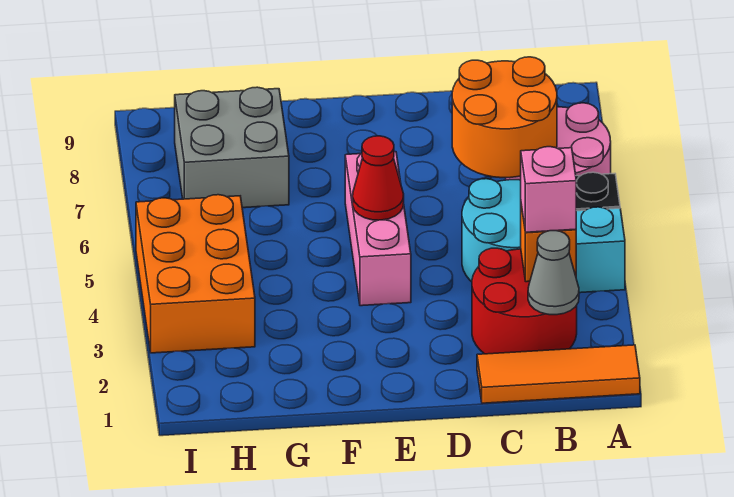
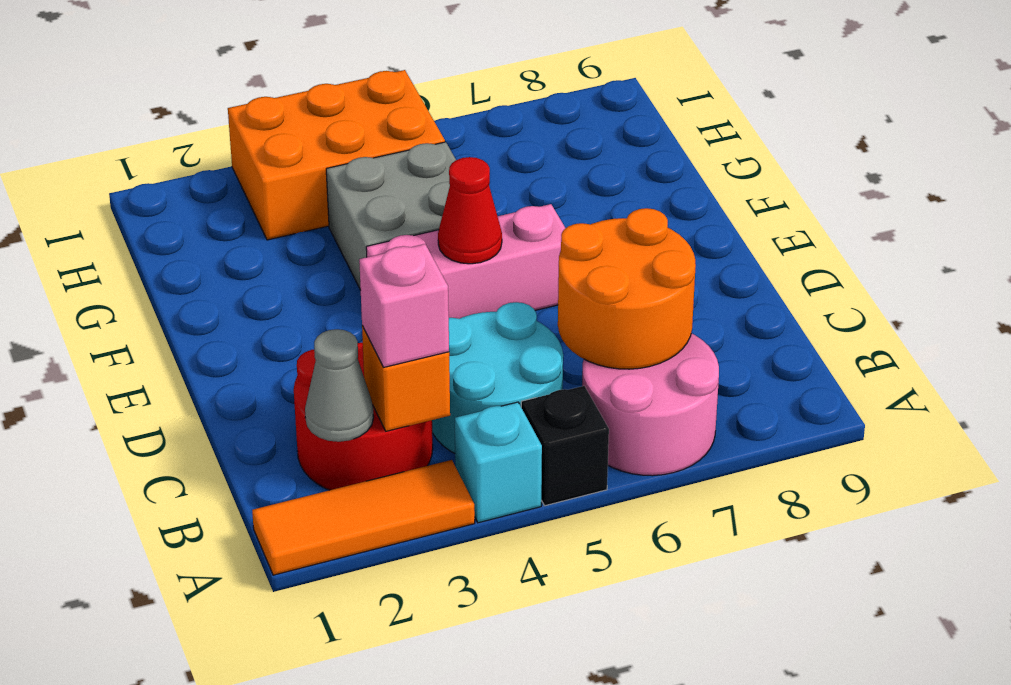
orange tile A1:C1 level 1 -> orange tile A1:A3 level 1
grey brick G7:H8 level 1 -> grey brick F4:G5 level 1

